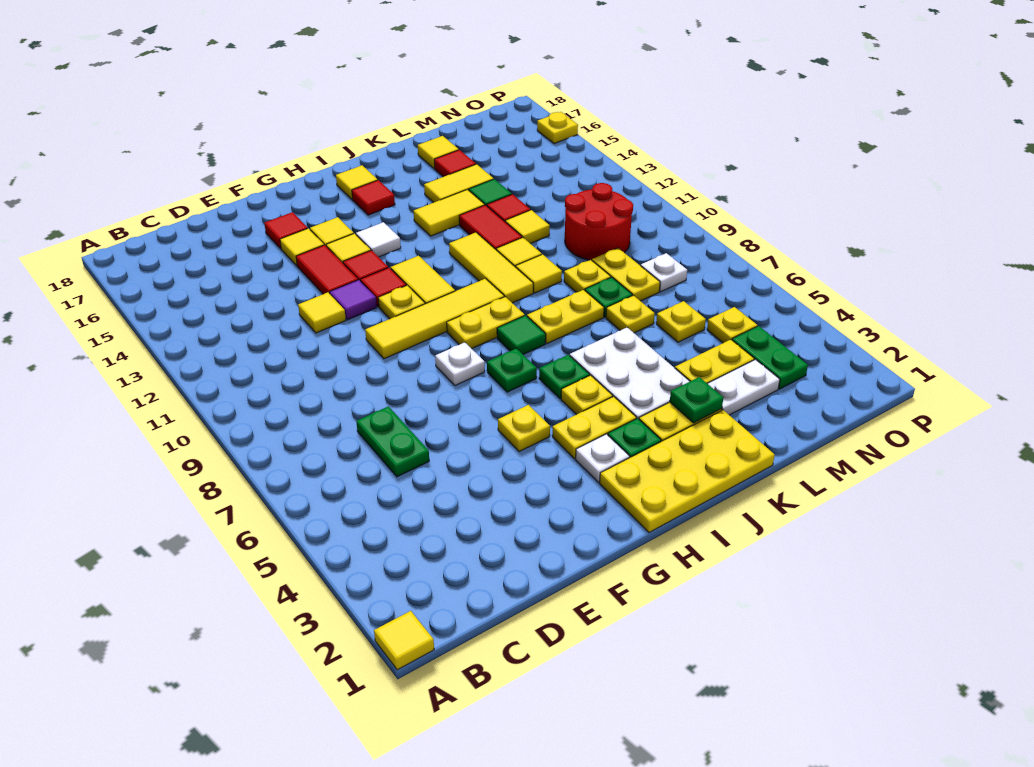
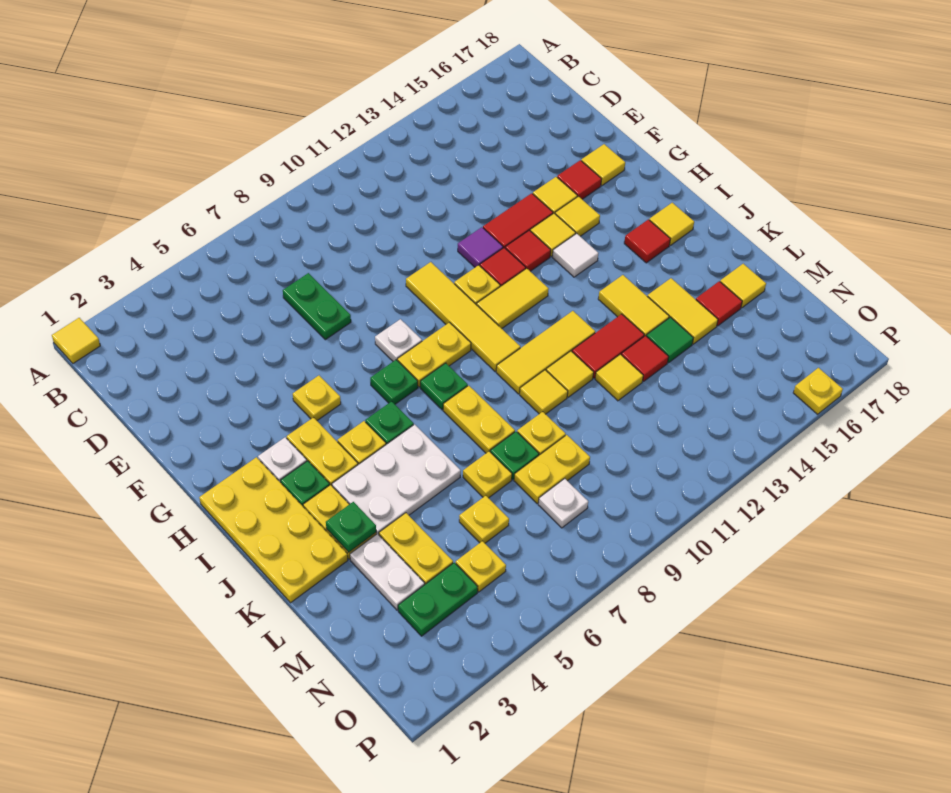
green plate D6:D7 level 1 -> green plate D7:E7 level 1
yellow tile E12 level 1 -> yellow tile F17 level 1
yellow plate H9:I9 level 1 -> yellow plate H8:H9 level 1
green tile I8 level 1 -> green plate I8 level 1
red round brick M10:N11 level 1 -> none

